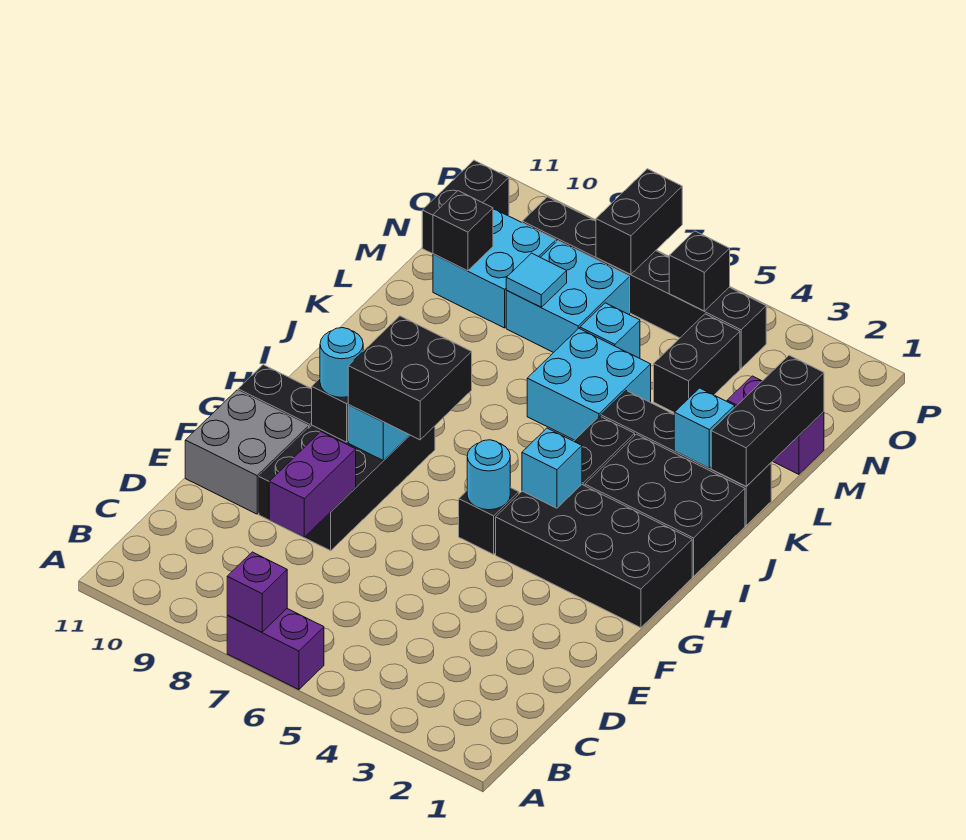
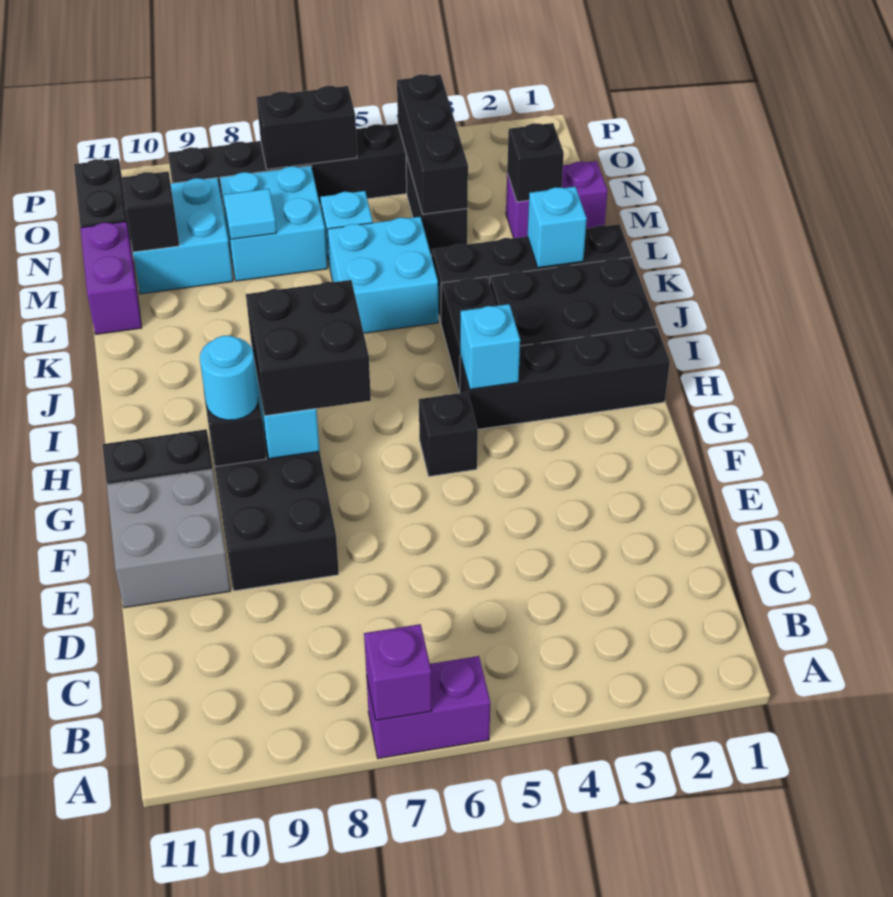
purple brick D8:E8 level 2 -> purple brick L11:M11 level 1
black brick G1:H4 level 1 -> black brick H1:H4 level 1
cyan round brick G5 level 2 -> none
black brick K1:M1 level 2 -> black brick M4:O4 level 2
black brick O5 level 2 -> black brick M2 level 2
black brick O7:P7 level 2 -> black brick O6:O7 level 2

